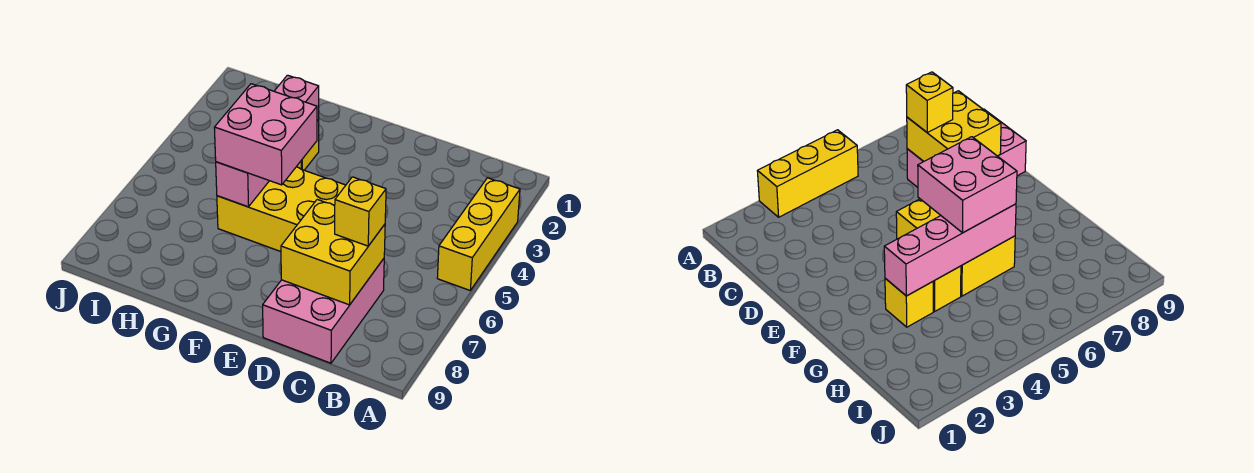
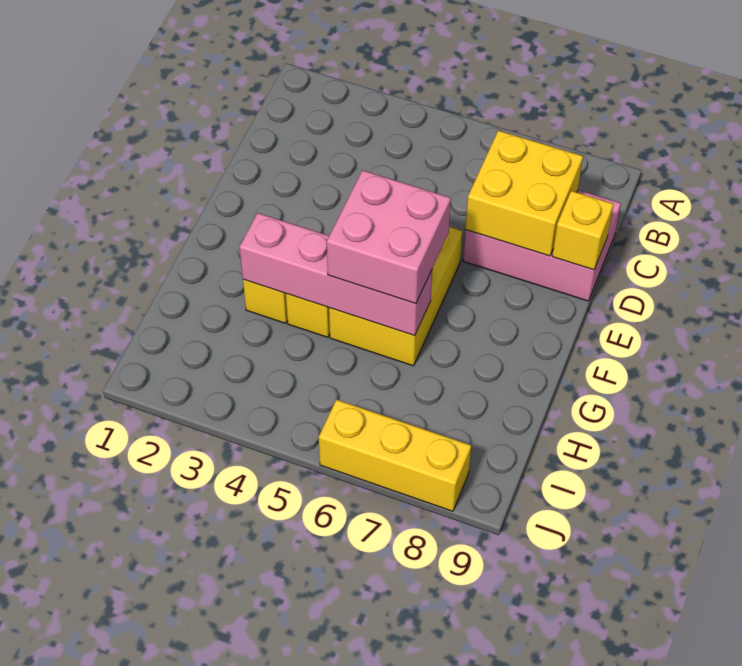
yellow brick A3:A5 level 1 -> yellow brick J6:J8 level 1
yellow brick C7 level 3 -> yellow brick D9 level 2

